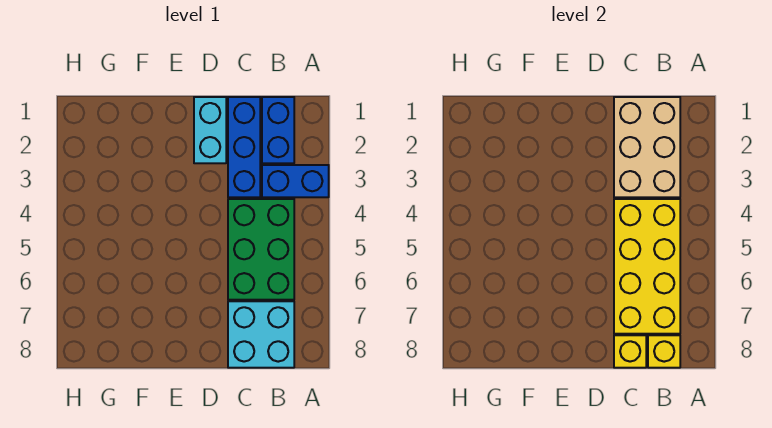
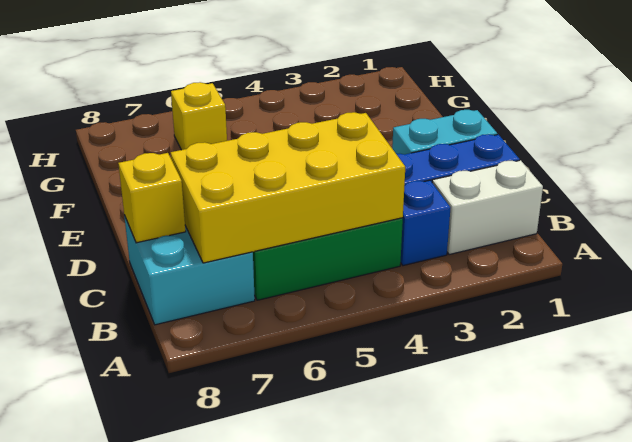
blue brick A3:B3 level 1 -> blue brick B3 level 1
blue brick B1:B2 level 1 -> white brick B1:B2 level 1
tan brick B1:C3 level 2 -> none
yellow brick B8 level 2 -> yellow brick G6 level 1

